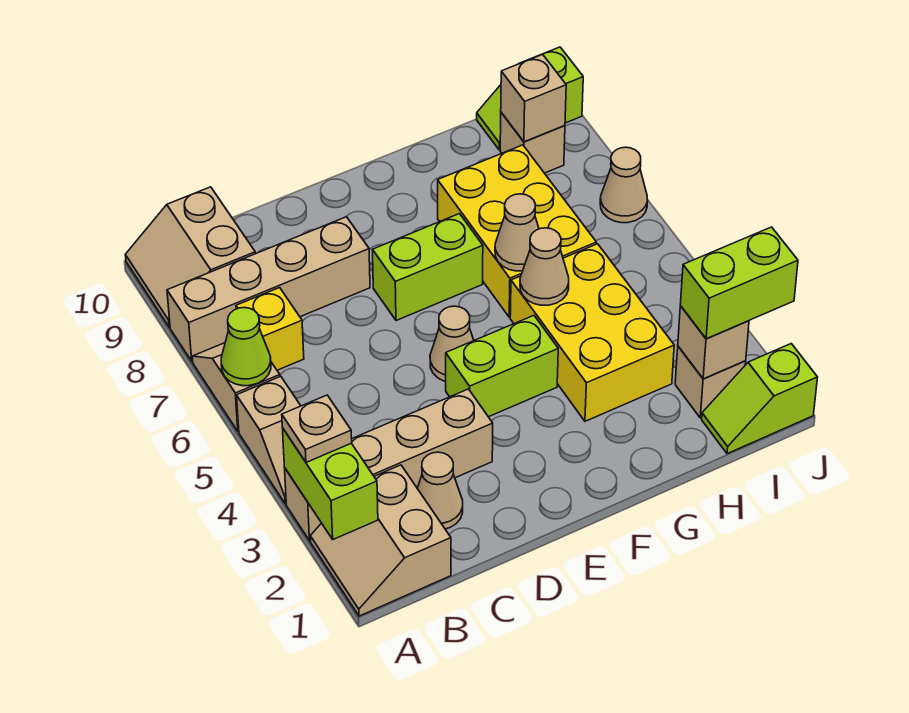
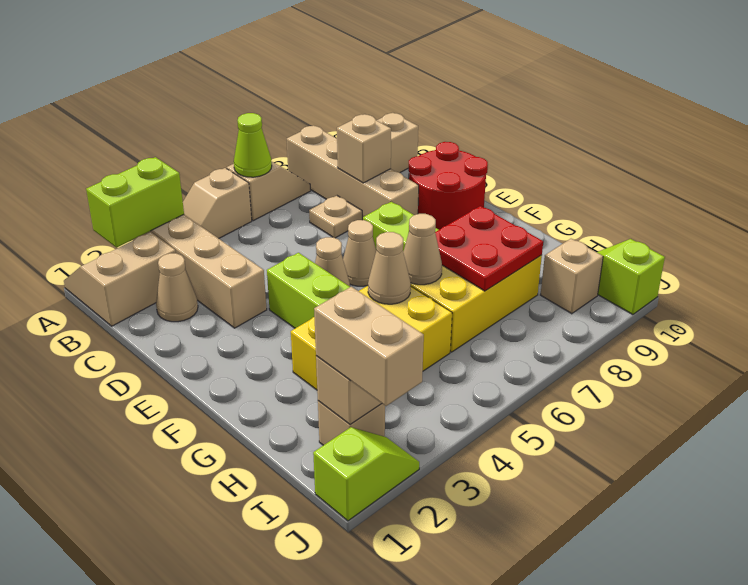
tan plate A3 level 3 -> tan plate C7 level 1
yellow brick B7 level 1 -> none
none -> red round brick D9:E10 level 1
none -> red plate G7:H8 level 2
lime slope I1:J1 level 1 top J -> lime slope J1:J2 level 1 top 1
lime brick I2:J2 level 3 -> tan brick I2:J2 level 3
tan brick I9 level 2 -> tan brick C8 level 2
tan cone J7 level 1 -> tan cone E6 level 1

